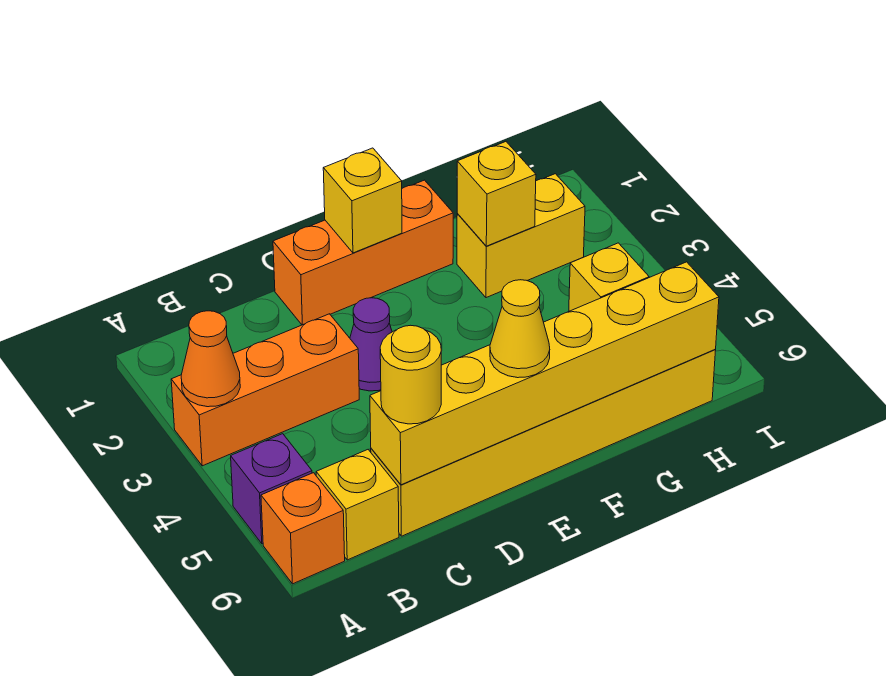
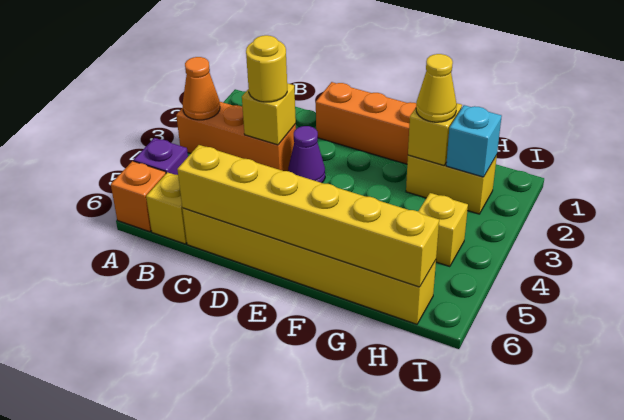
yellow round brick C6 level 3 -> yellow round brick C3 level 3
yellow brick E1 level 2 -> yellow brick C3 level 2
yellow cone E6 level 3 -> yellow cone G2 level 3
none -> cyan brick H2 level 2

